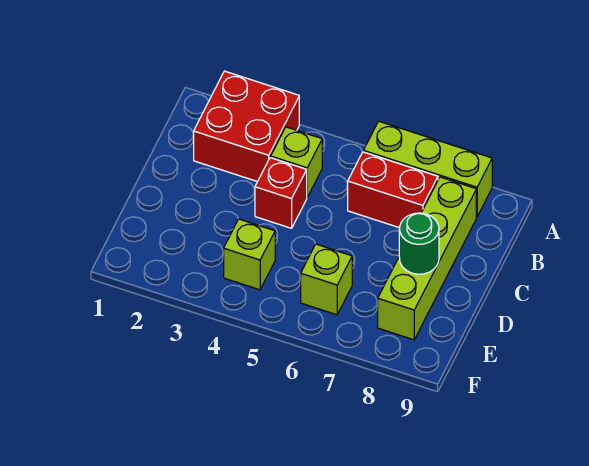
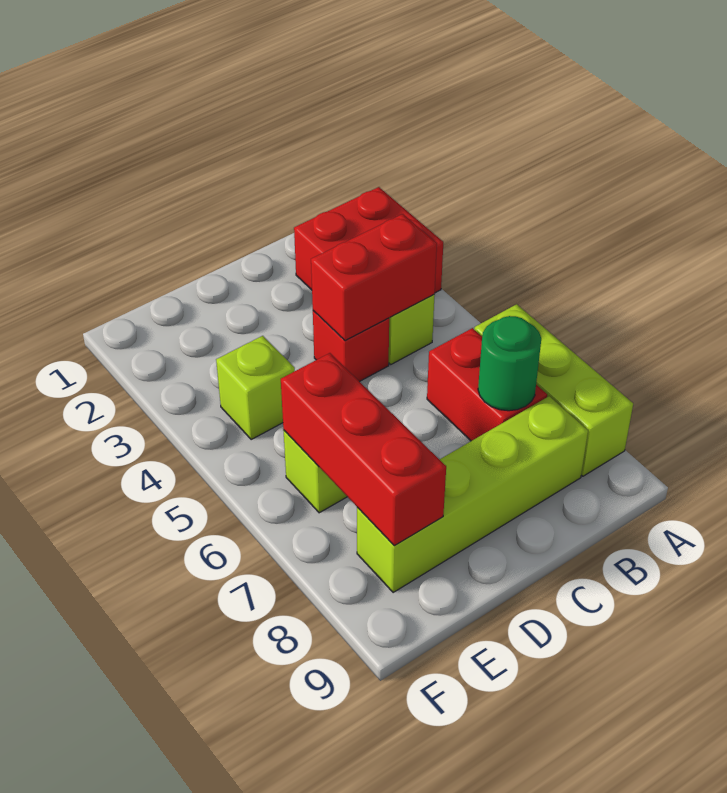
none -> red brick B4:C4 level 2
green round brick D8 level 2 -> green round brick B7 level 2
none -> red brick E6:E8 level 2

